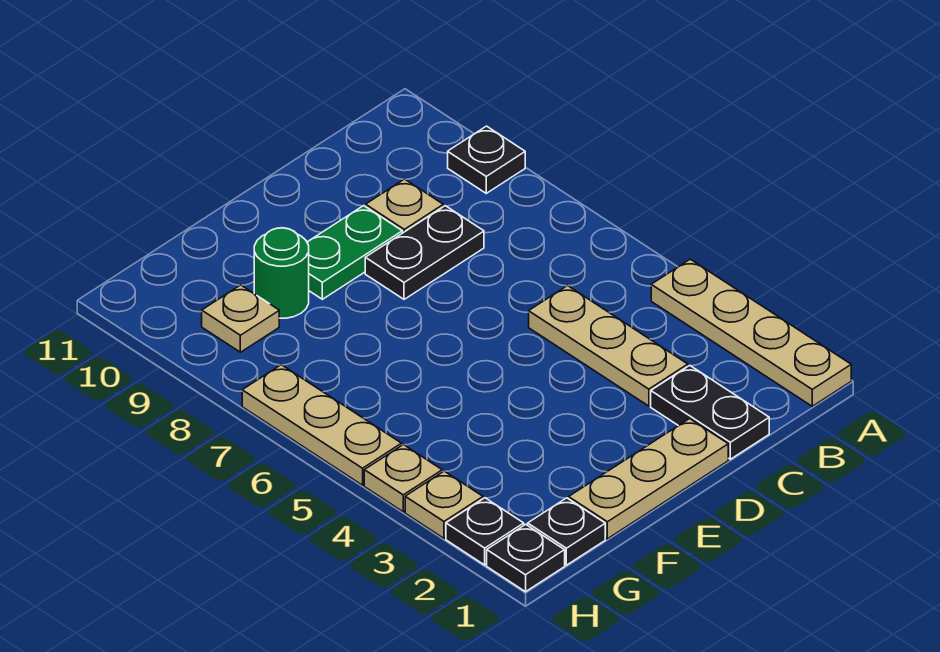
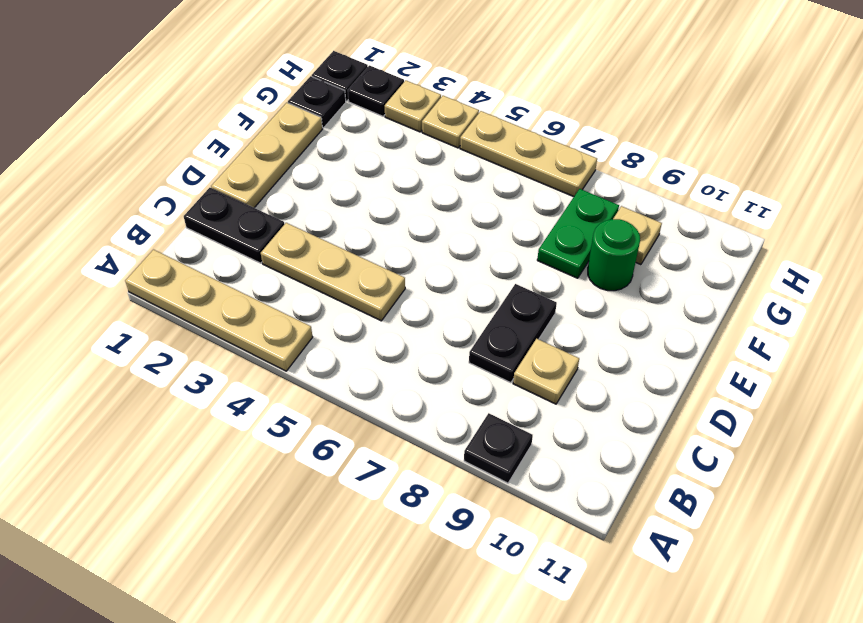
green plate D9:E9 level 1 -> green plate F8:G8 level 1

